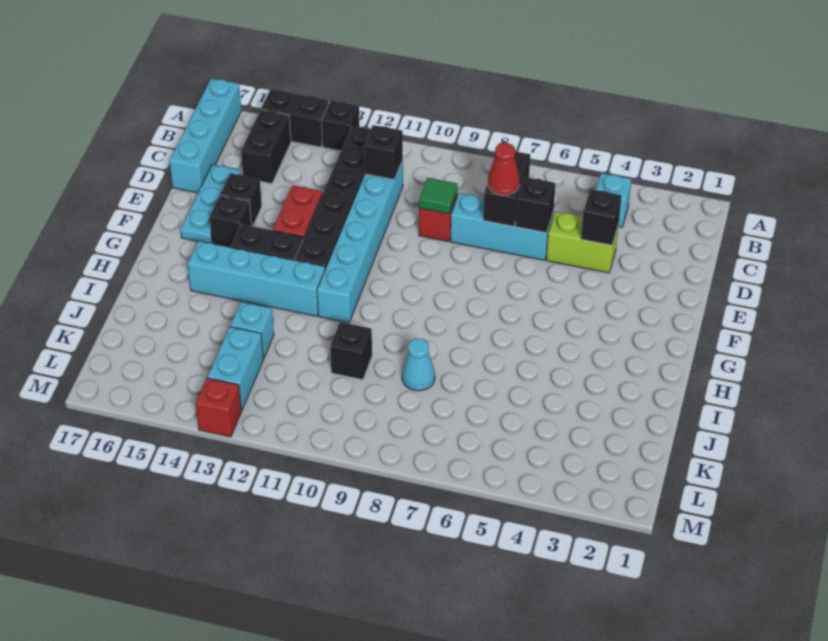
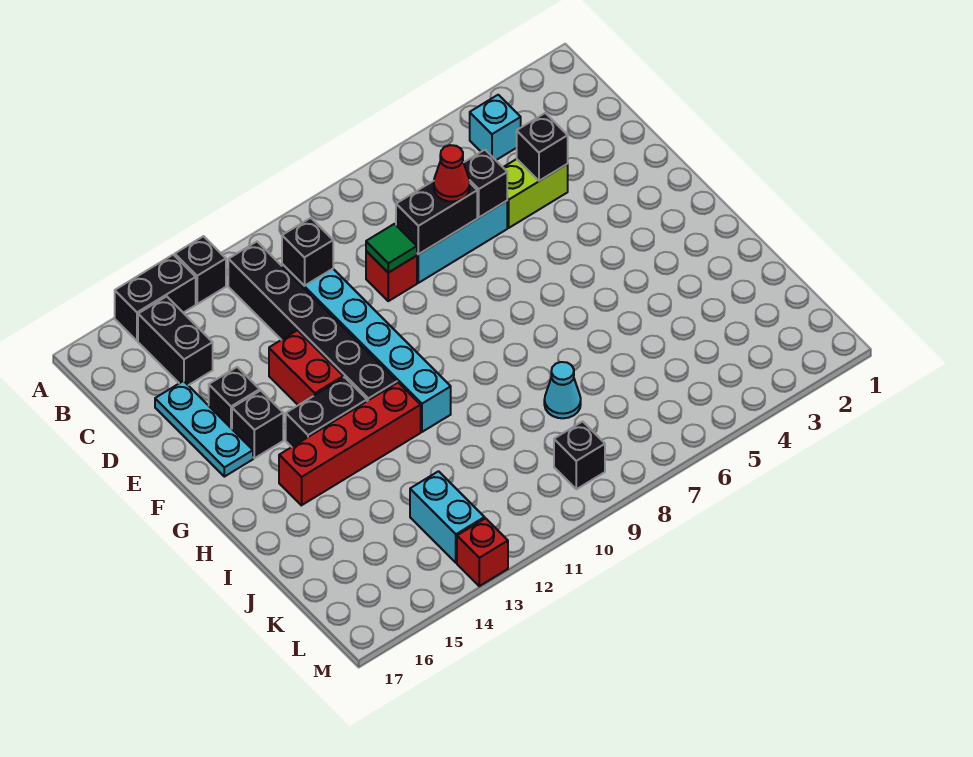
cyan brick A17:D17 level 1 -> none
black brick C7:D7 level 2 -> black brick D7:D8 level 2
cyan brick H12:H15 level 1 -> red brick H12:H15 level 1
black brick J10 level 1 -> black brick L9 level 1
cyan brick J13 level 1 -> none

